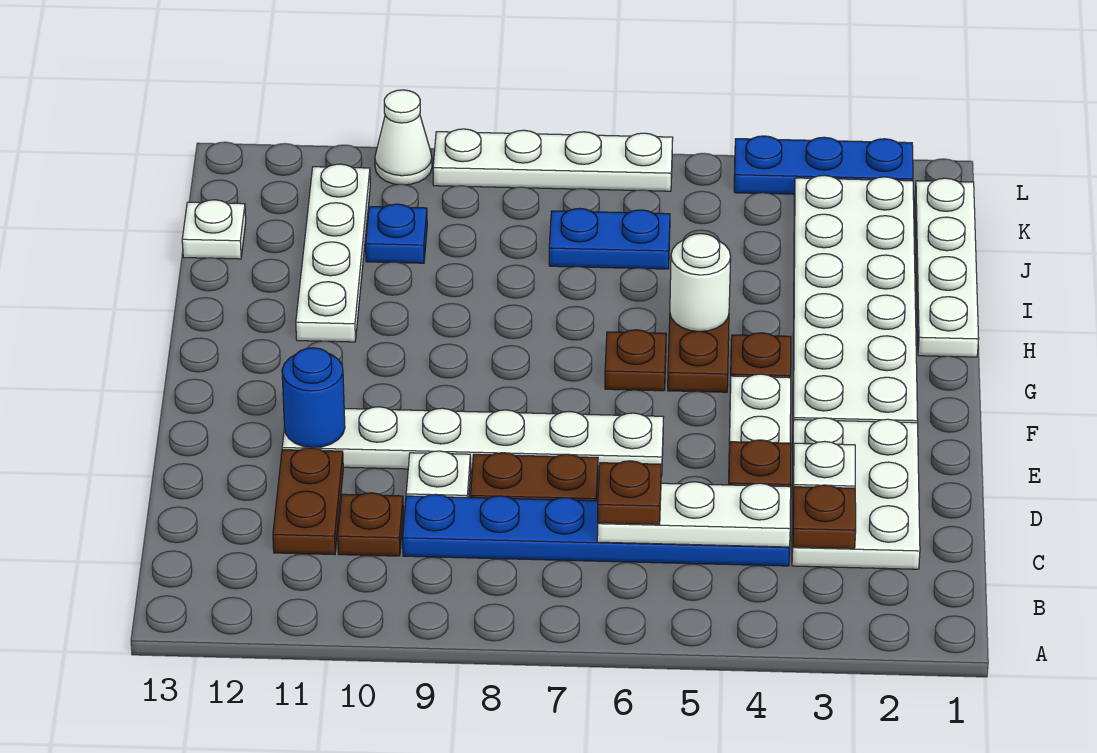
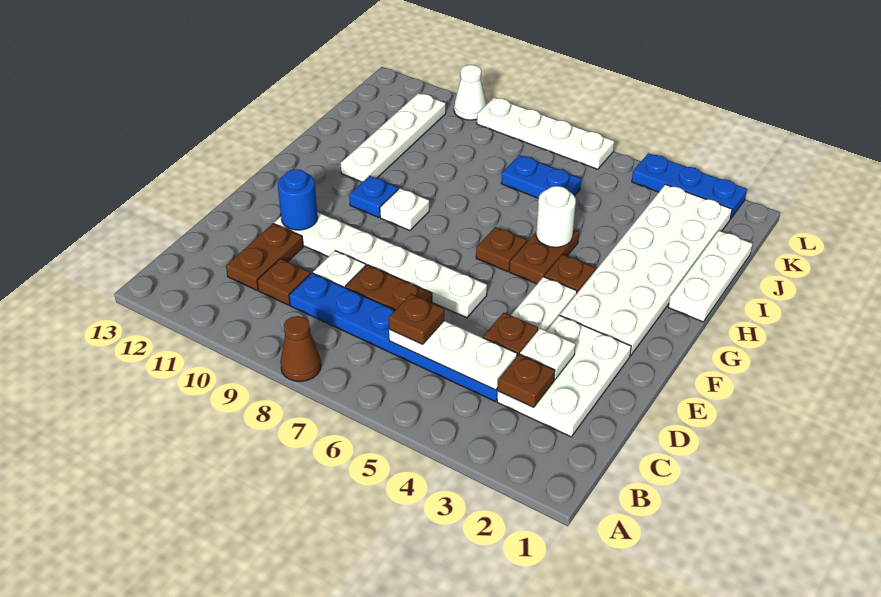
none -> brown cone A8 level 1
white plate H1:K1 level 1 -> white plate H1:J1 level 1
blue plate J10 level 1 -> blue plate G10 level 1
white plate J13 level 1 -> white plate G9 level 1

